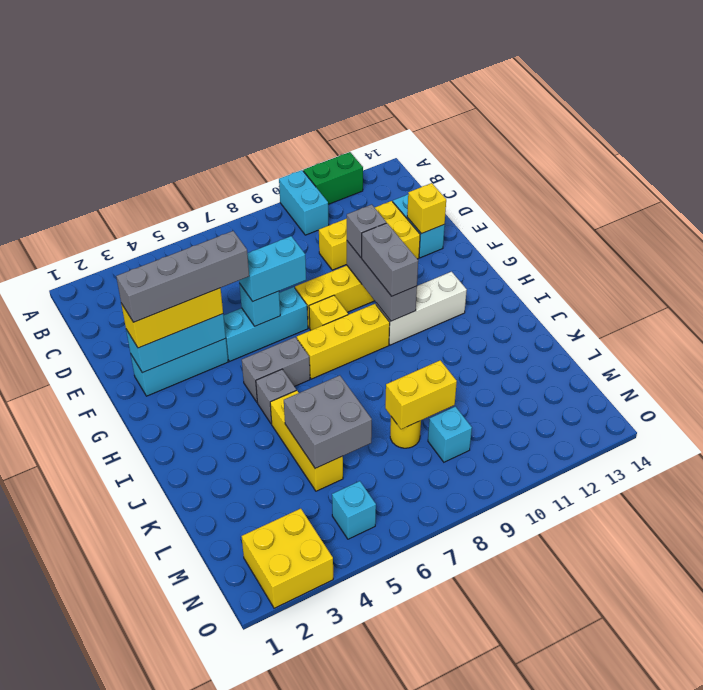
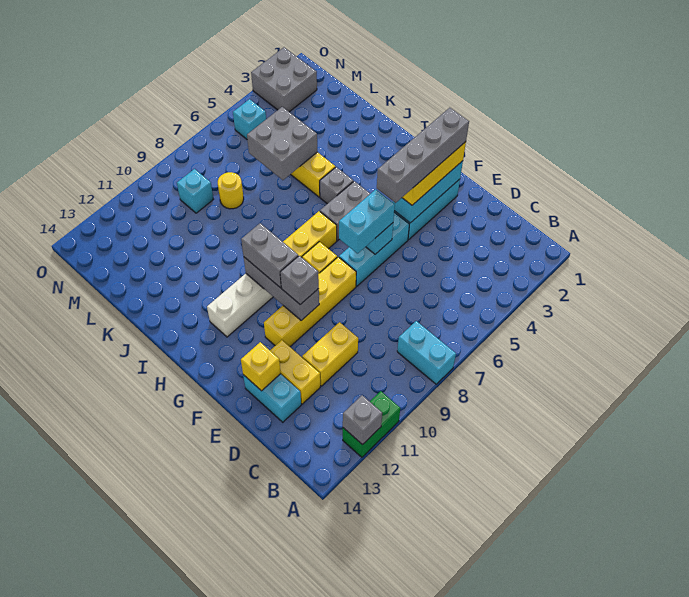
cyan brick A10:B10 level 1 -> cyan brick A8:B8 level 1
none -> grey brick A12 level 2
yellow brick L8:L9 level 2 -> none
yellow brick N2:O3 level 1 -> grey brick N2:O3 level 1

